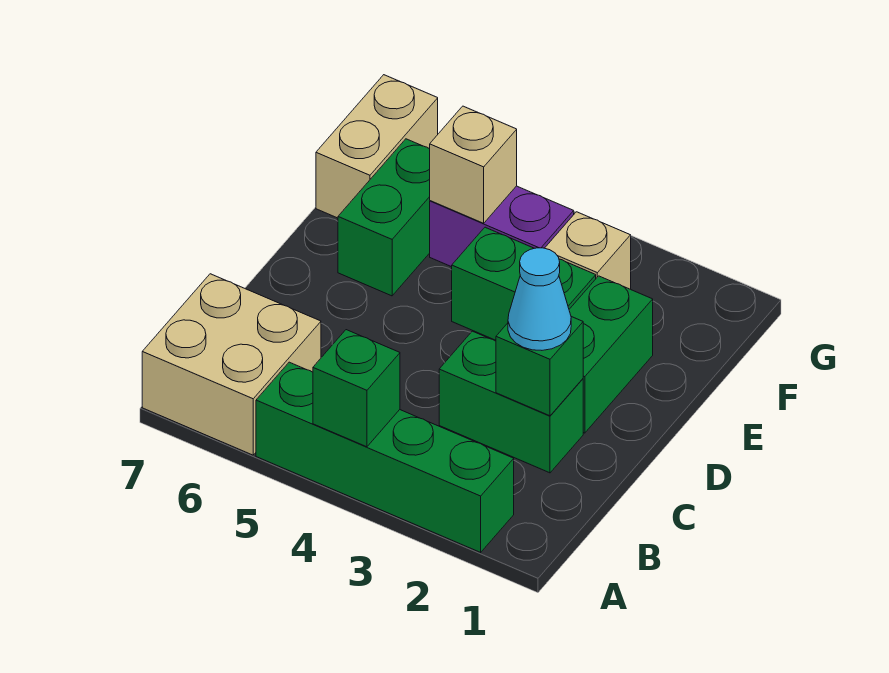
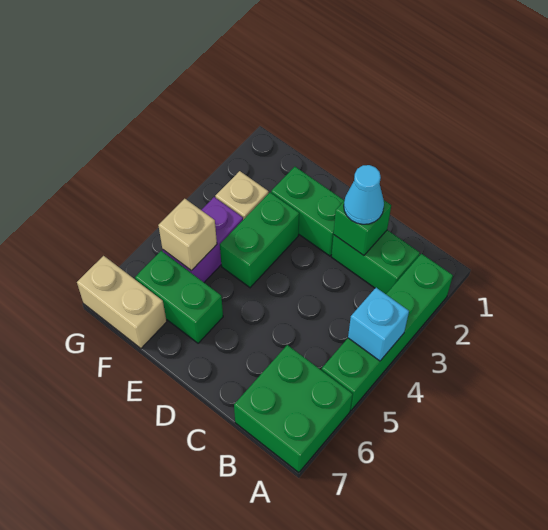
green brick A4 level 2 -> cyan brick A4 level 2
tan brick A6:B7 level 1 -> green brick A6:B7 level 1
green brick C2:C3 level 1 -> green brick B2:C2 level 1

